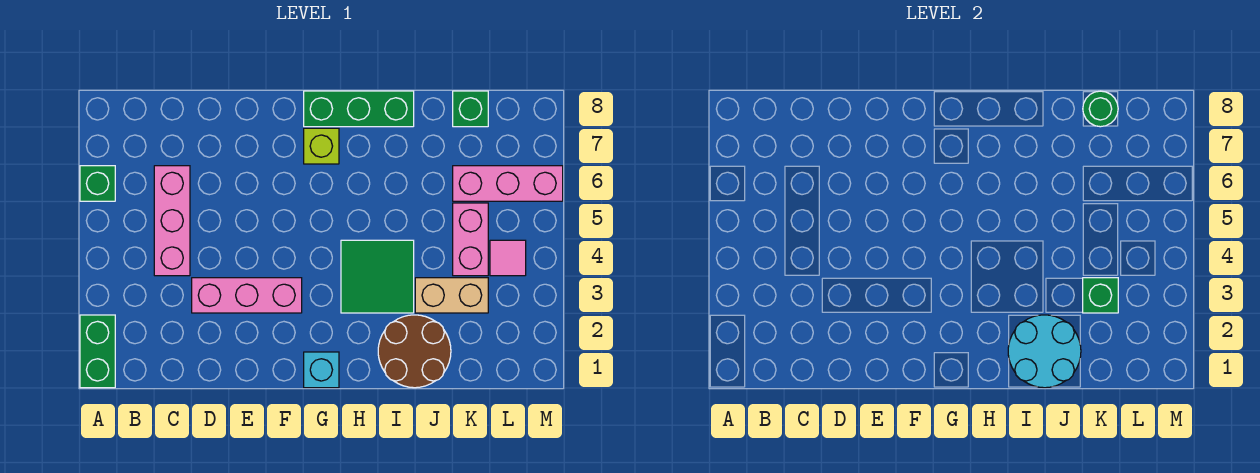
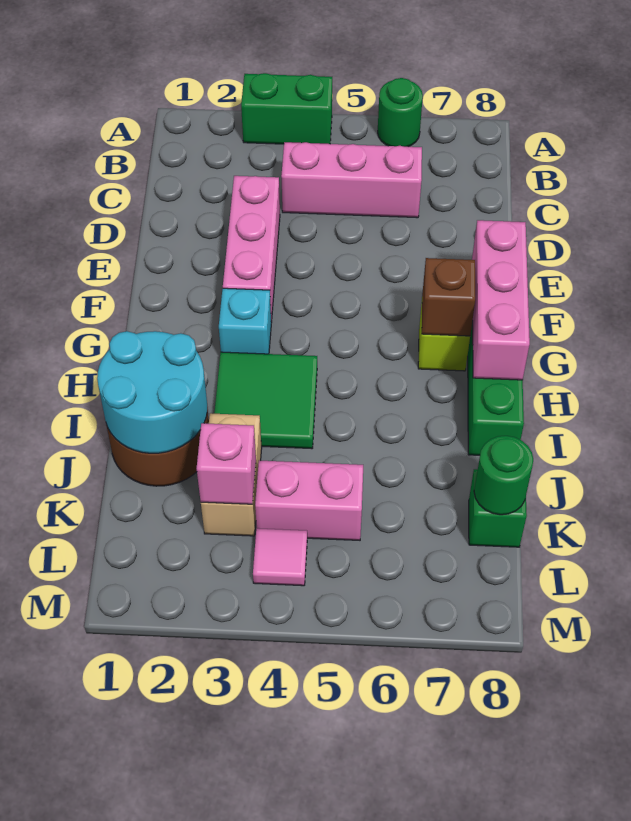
green brick A1:A2 level 1 -> green brick A3:A4 level 1
green brick A6 level 1 -> green round brick A6 level 1
cyan brick G1 level 1 -> cyan brick G3 level 1
none -> brown brick G7 level 2
green brick K3 level 2 -> pink brick K3 level 2
pink brick K6:M6 level 1 -> pink brick F8:H8 level 2

